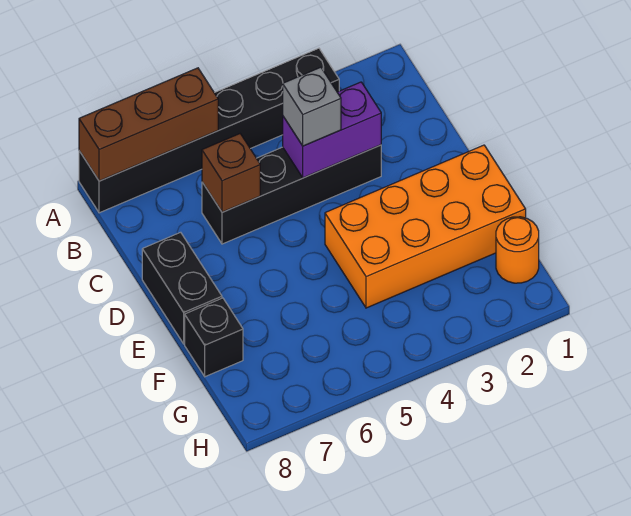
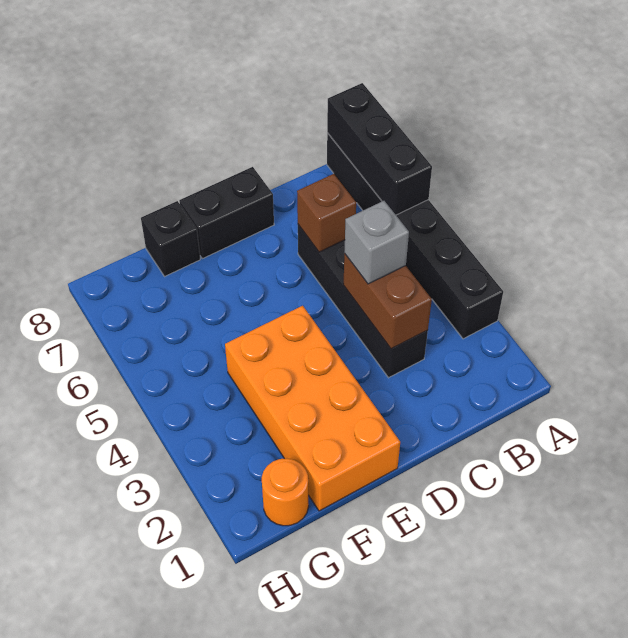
brown brick A6:A8 level 2 -> black brick A6:A8 level 2
purple brick C3:C4 level 2 -> brown brick C3:C4 level 2

